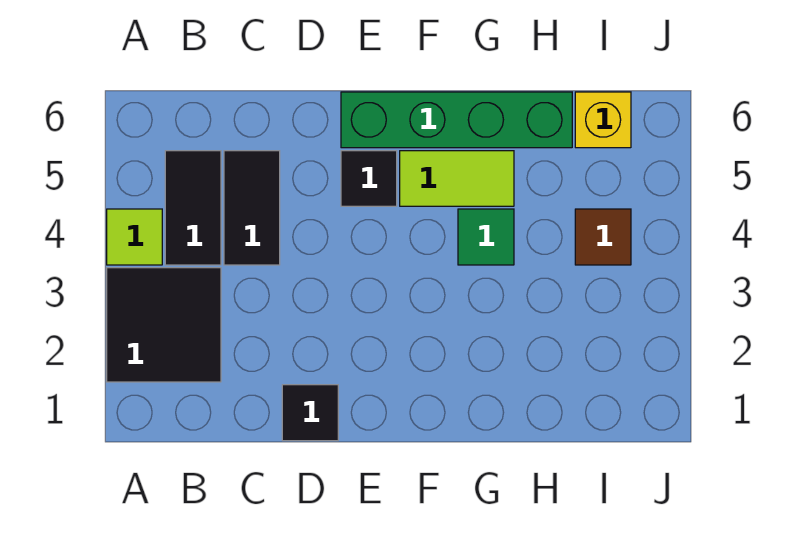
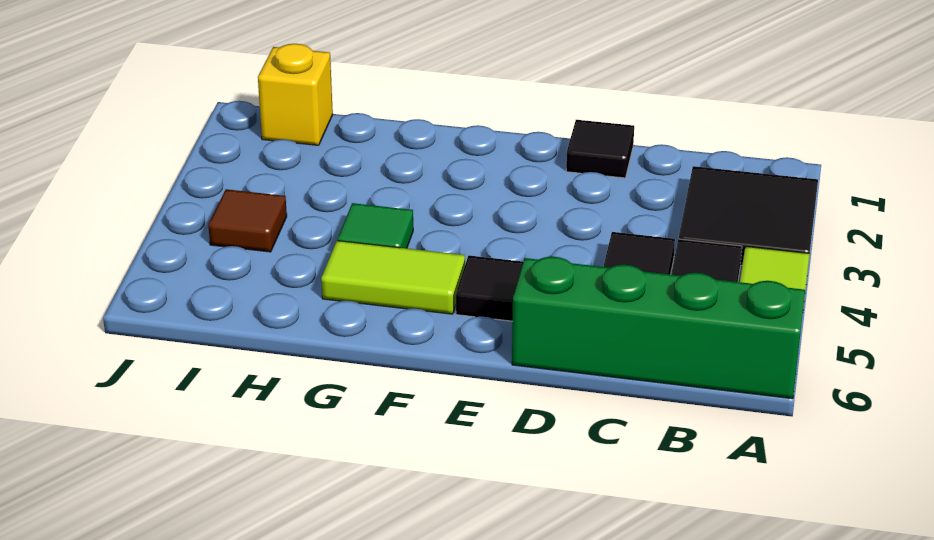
green brick E6:H6 level 1 -> green brick A6:D6 level 1
yellow brick I6 level 1 -> yellow brick I1 level 1

